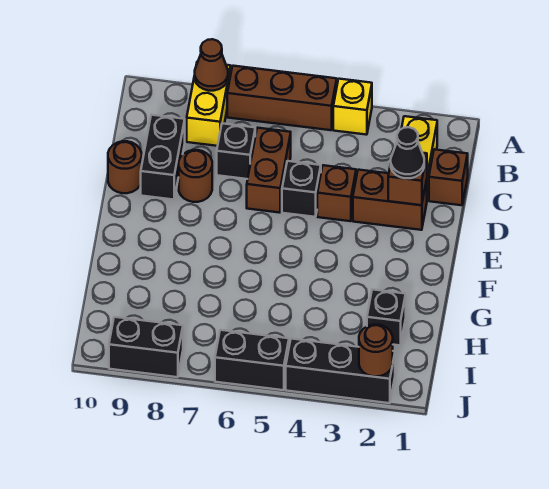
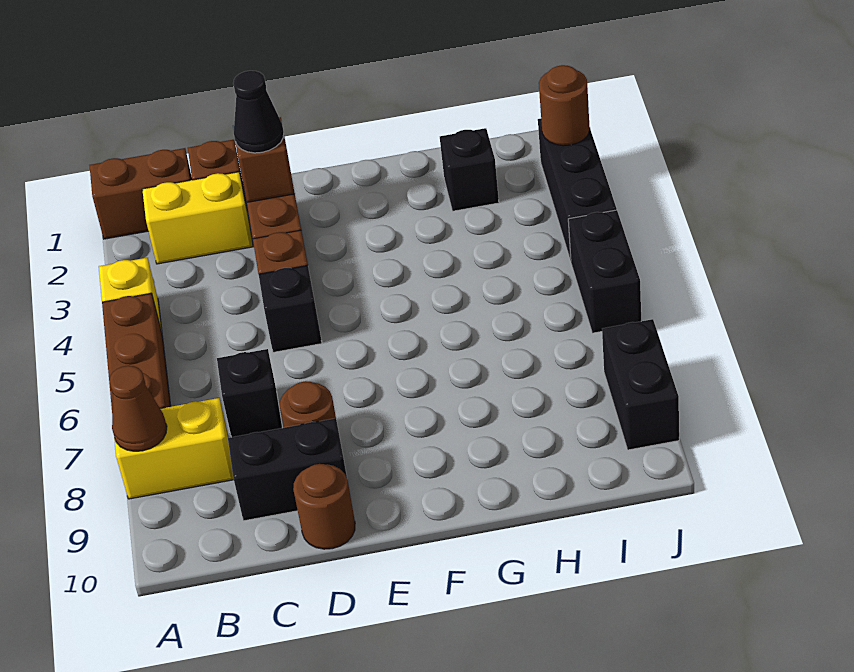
brown brick C6:D6 level 1 -> brown brick A1:B1 level 1

